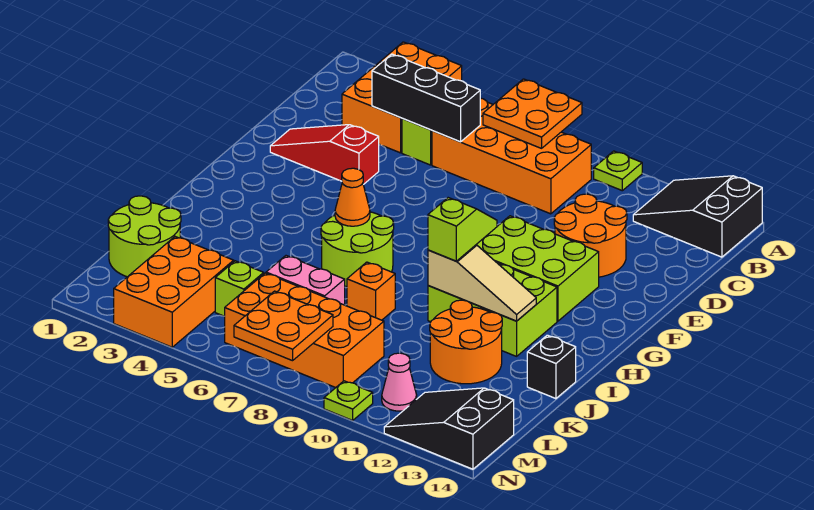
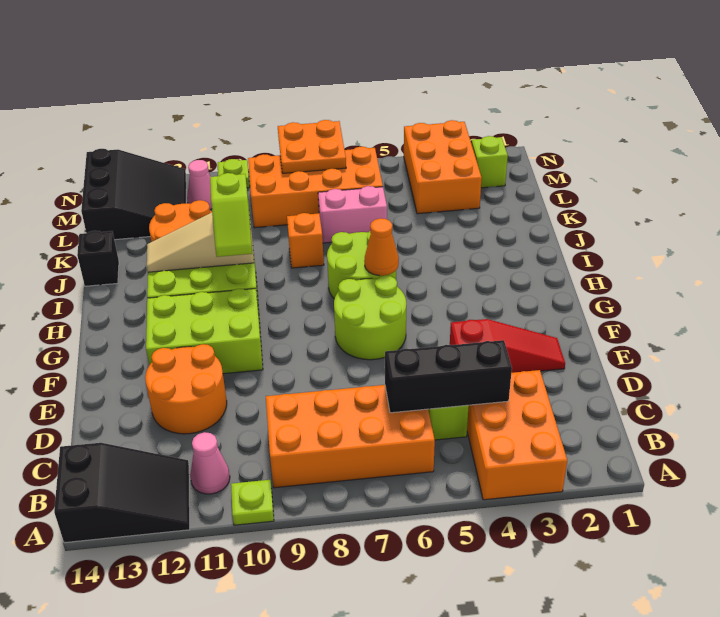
orange plate A7:B8 level 2 -> none
none -> pink cone B11 level 1
lime round brick K1:L2 level 1 -> lime round brick F6:G7 level 1
lime brick L5 level 1 -> lime brick M2 level 1
black slope M12:N14 level 1 top 14 -> black slope L12:N14 level 1 top 14

